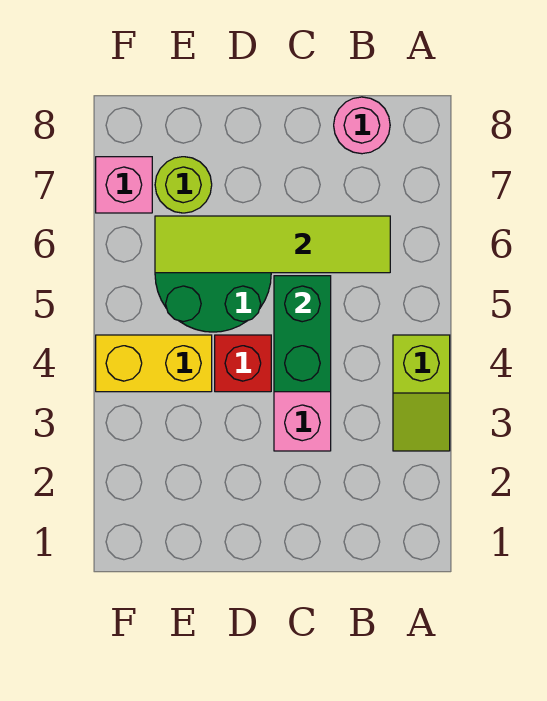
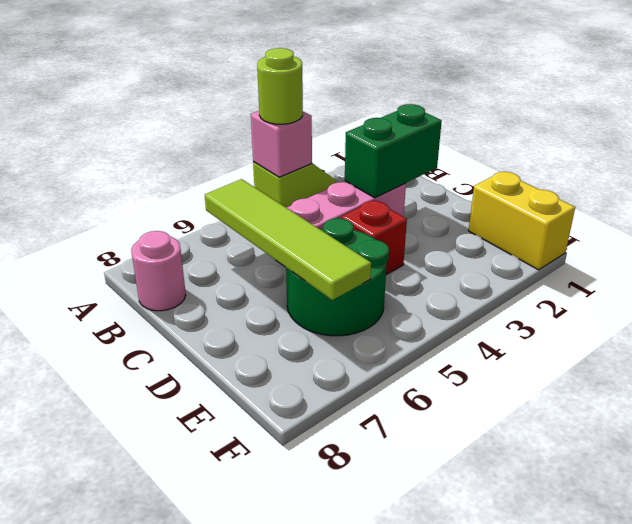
green brick C4:C5 level 2 -> green brick C2:C3 level 2
yellow brick E4:F4 level 1 -> yellow brick E1:F1 level 1
lime round brick E7 level 1 -> lime round brick A4 level 3
pink brick F7 level 1 -> pink brick A4 level 2

